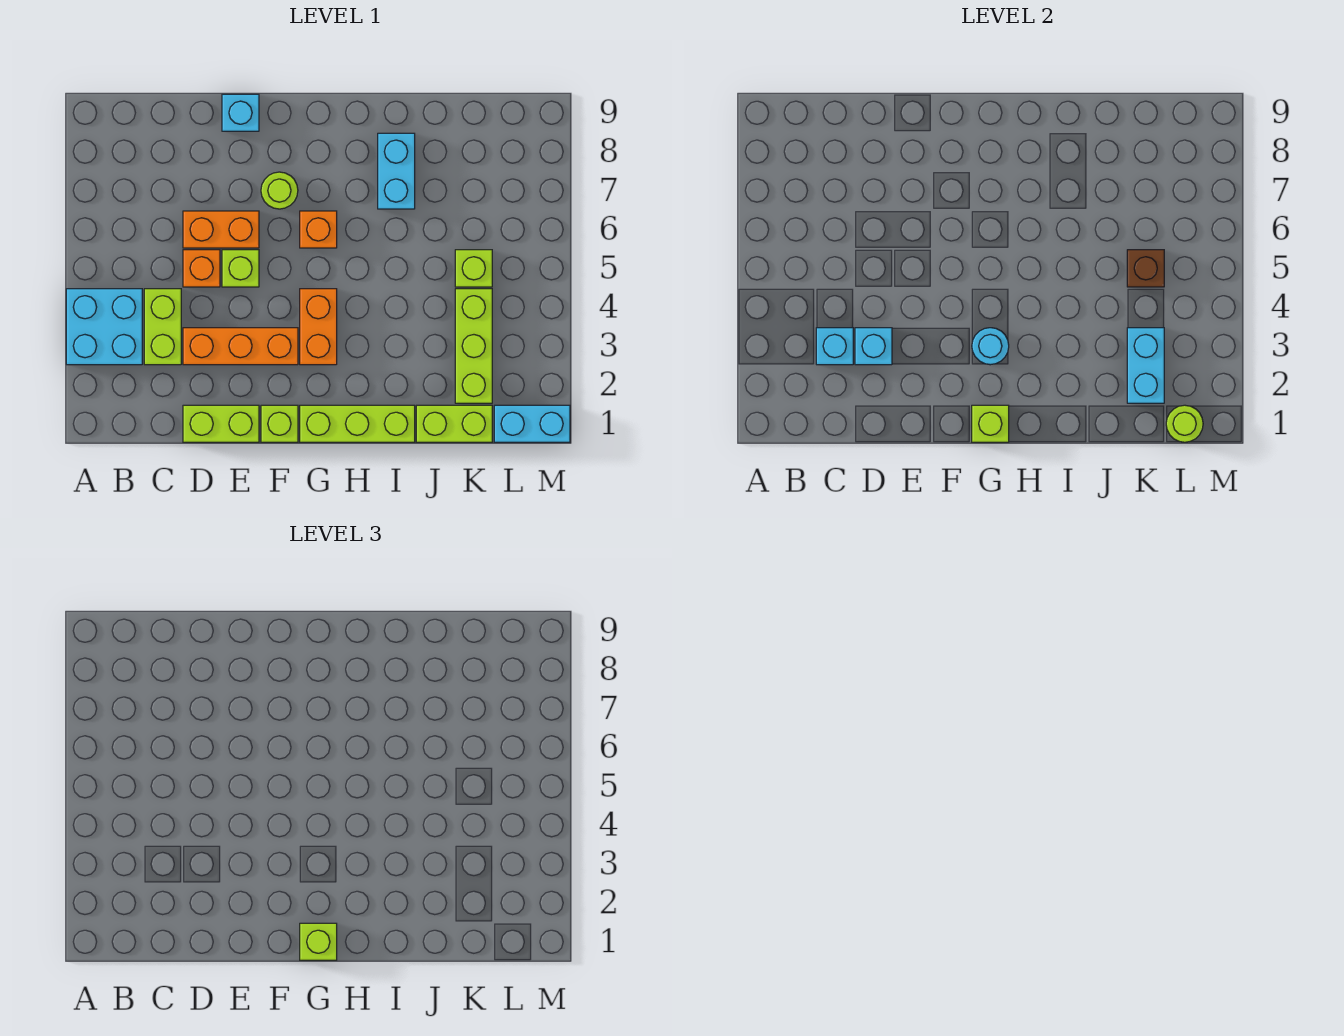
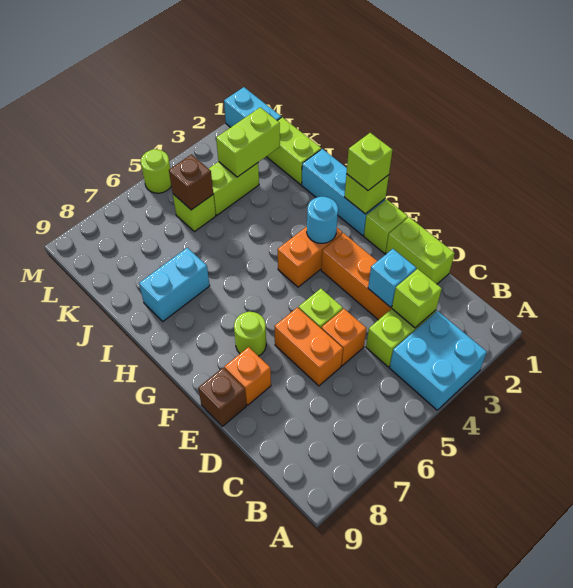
cyan brick C3 level 2 -> lime brick C3 level 2
cyan brick E9 level 1 -> brown brick E9 level 1
lime brick G1:I1 level 1 -> cyan brick G1:I1 level 1
orange brick G6 level 1 -> orange brick E8 level 1
lime brick K2:K4 level 1 -> lime brick K3:K4 level 1
cyan brick K2:K3 level 2 -> lime brick K2:K3 level 2
lime round brick L1 level 2 -> lime round brick M5 level 1

